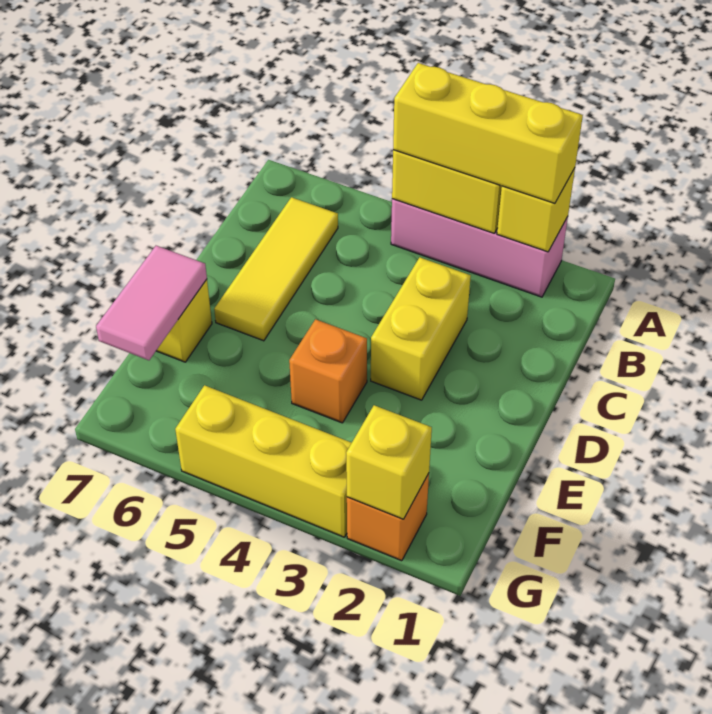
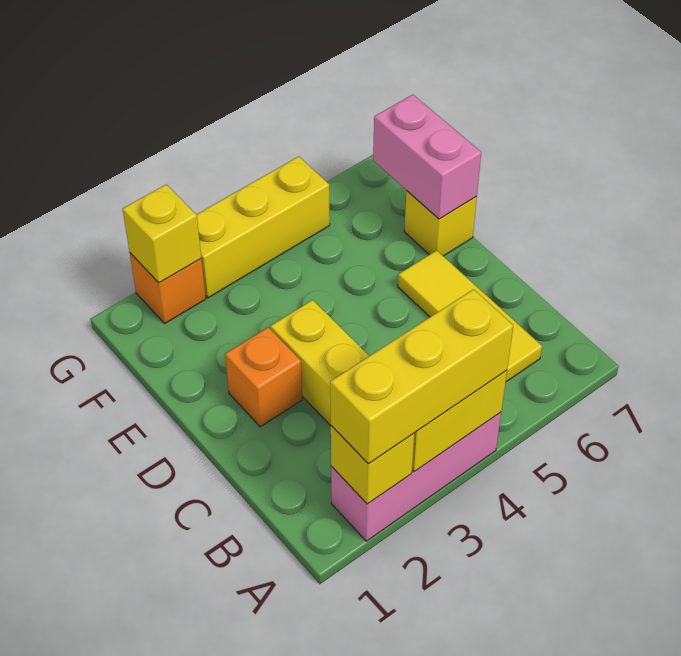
orange brick E4 level 1 -> orange brick D2 level 1
pink tile E7:F7 level 2 -> pink brick E7:F7 level 2

